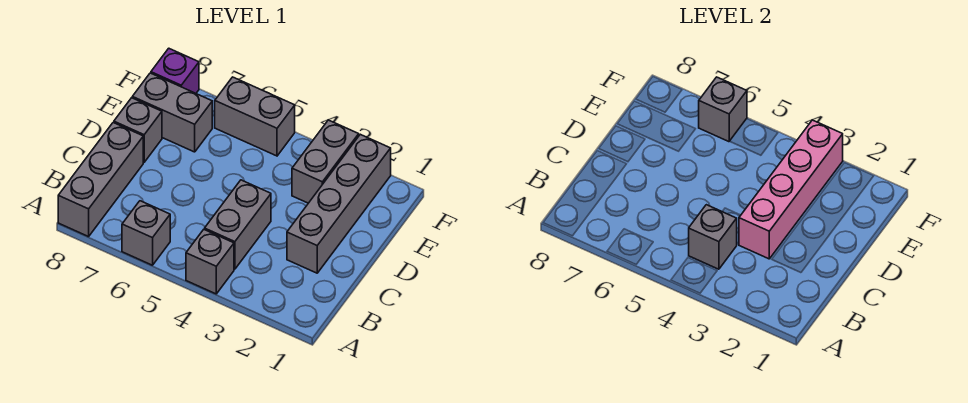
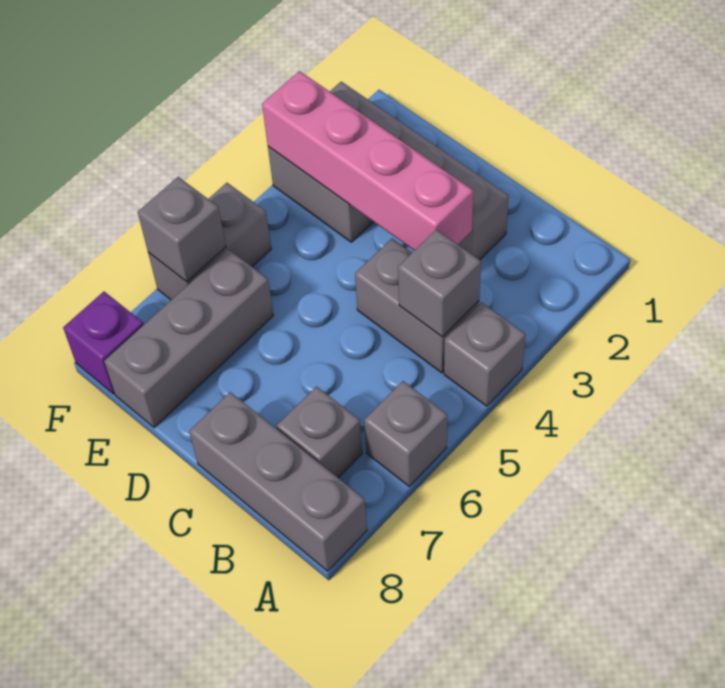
grey brick D8 level 1 -> grey brick B7 level 1
grey brick E7:E8 level 1 -> grey brick E6:E8 level 1

